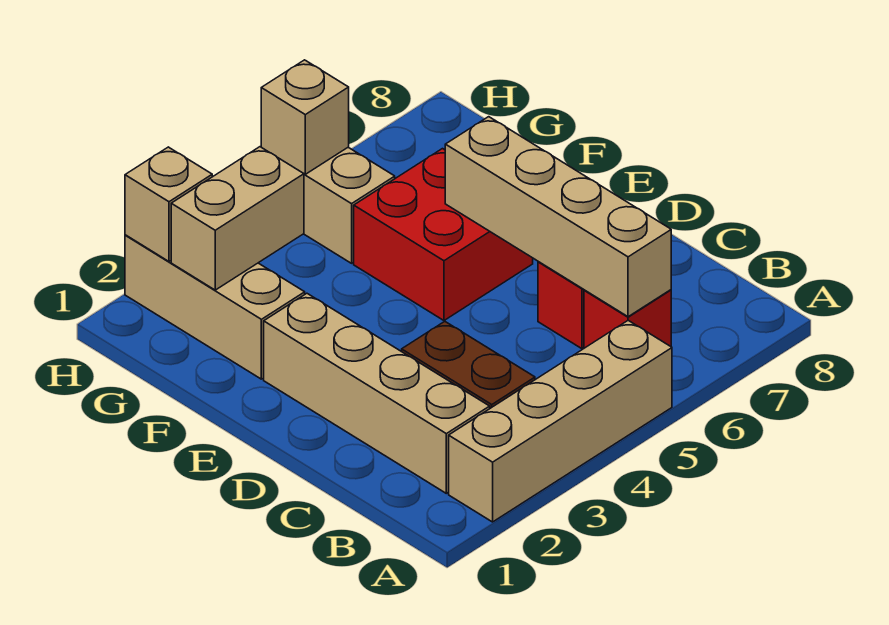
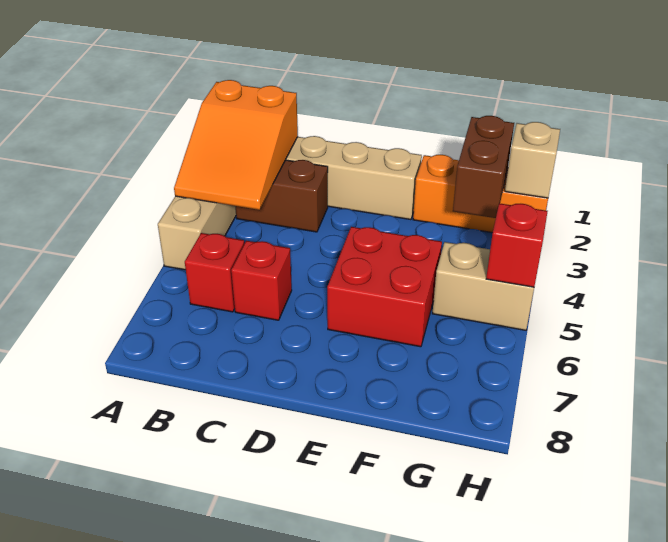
none -> orange slope A2:B4 level 2 top 2
tan brick B6:E6 level 2 -> none
tan brick F2:H2 level 1 -> orange brick F2:H2 level 1
tan brick G2:G3 level 2 -> brown brick G2:G3 level 2
tan brick H5 level 2 -> red brick H5 level 2

